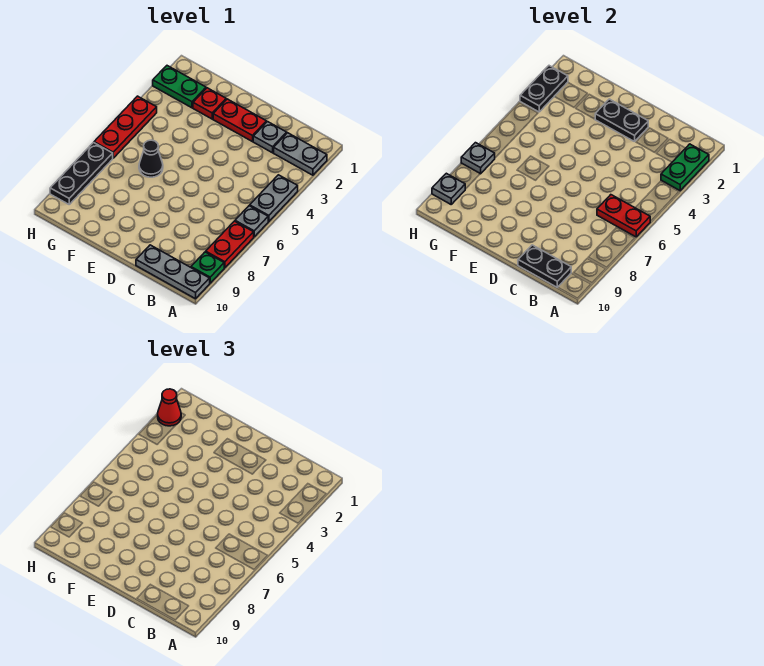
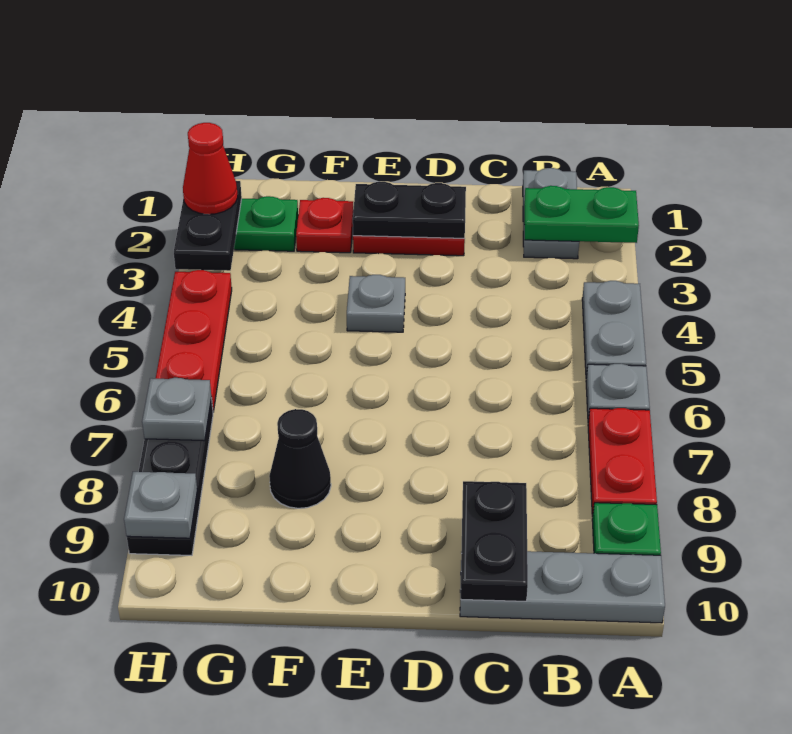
grey plate A2:B2 level 1 -> grey plate B1:B2 level 1
green plate A2:A3 level 2 -> green plate A2:B2 level 2
red plate A6:B6 level 2 -> none
black plate B10:C10 level 2 -> black plate C9:C10 level 2
grey plate C2 level 1 -> grey plate E4 level 1
black cone F6 level 1 -> black cone F8 level 1

